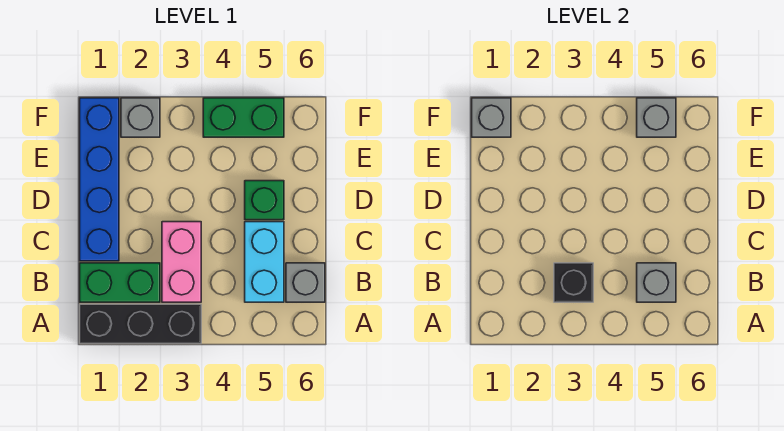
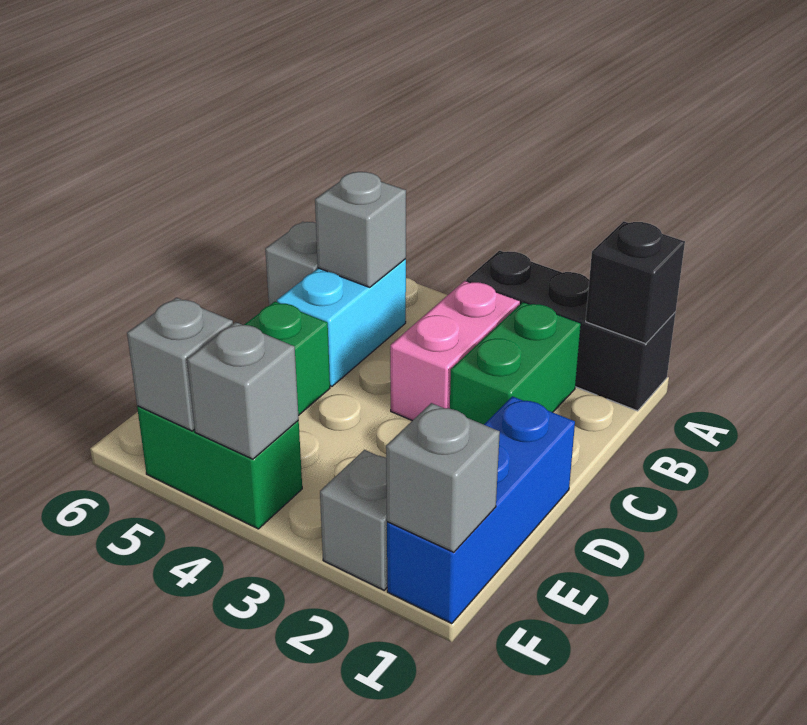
green brick B1:B2 level 1 -> green brick B2:C2 level 1
black brick B3 level 2 -> black brick A1 level 2
blue brick C1:F1 level 1 -> blue brick D1:F1 level 1
none -> grey brick F4 level 2

